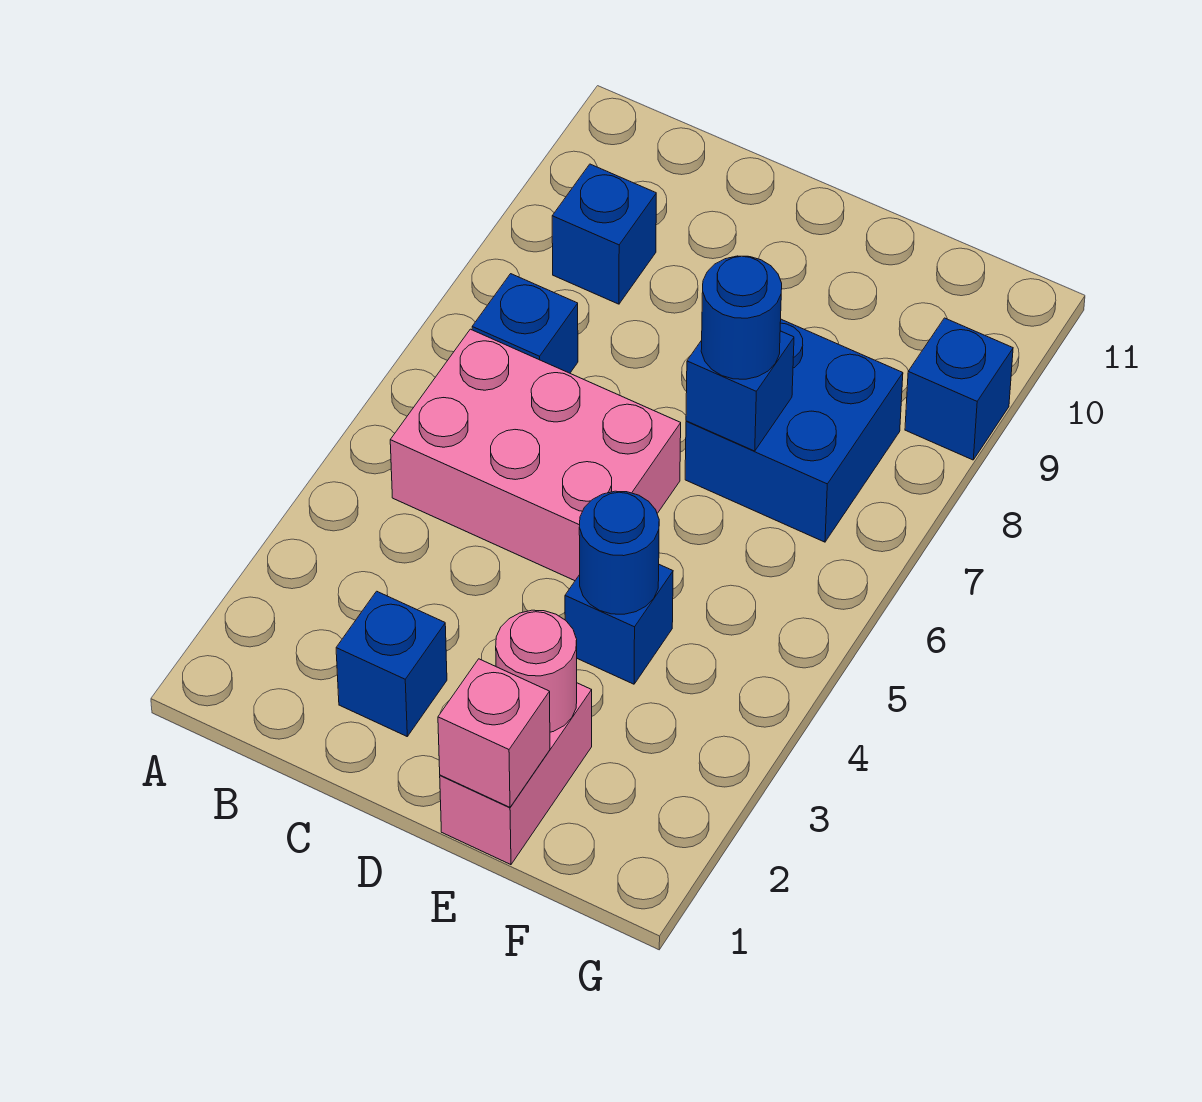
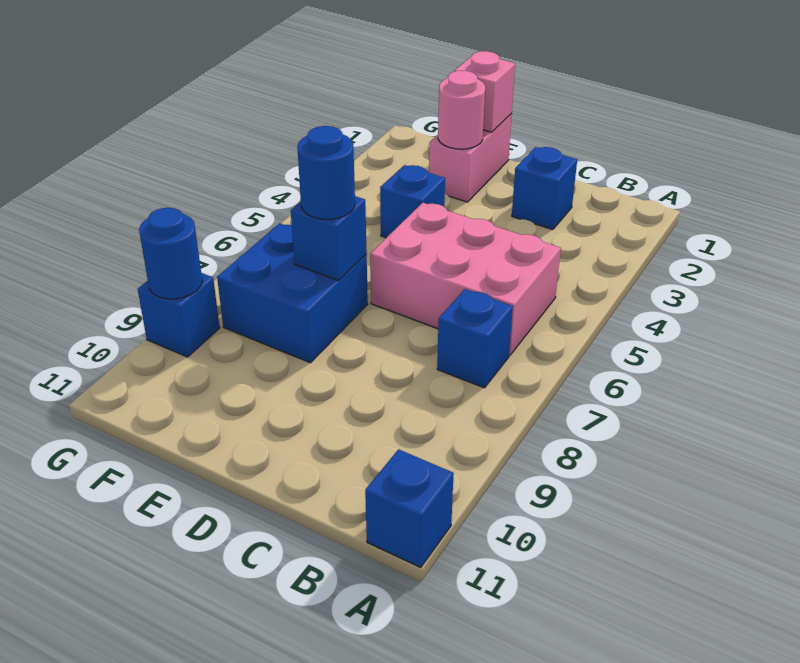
blue brick B9 level 1 -> blue brick A11 level 1
blue round brick E4 level 2 -> blue round brick G9 level 2

